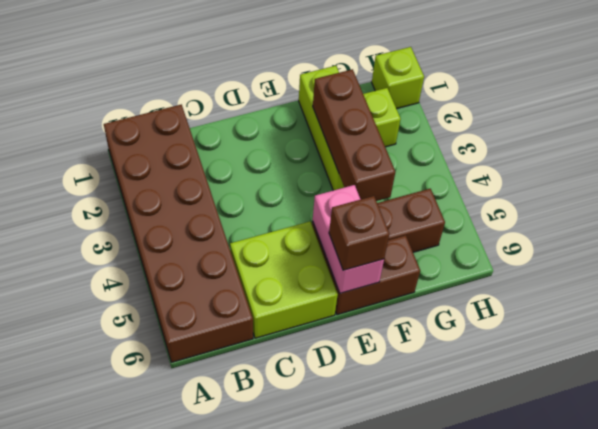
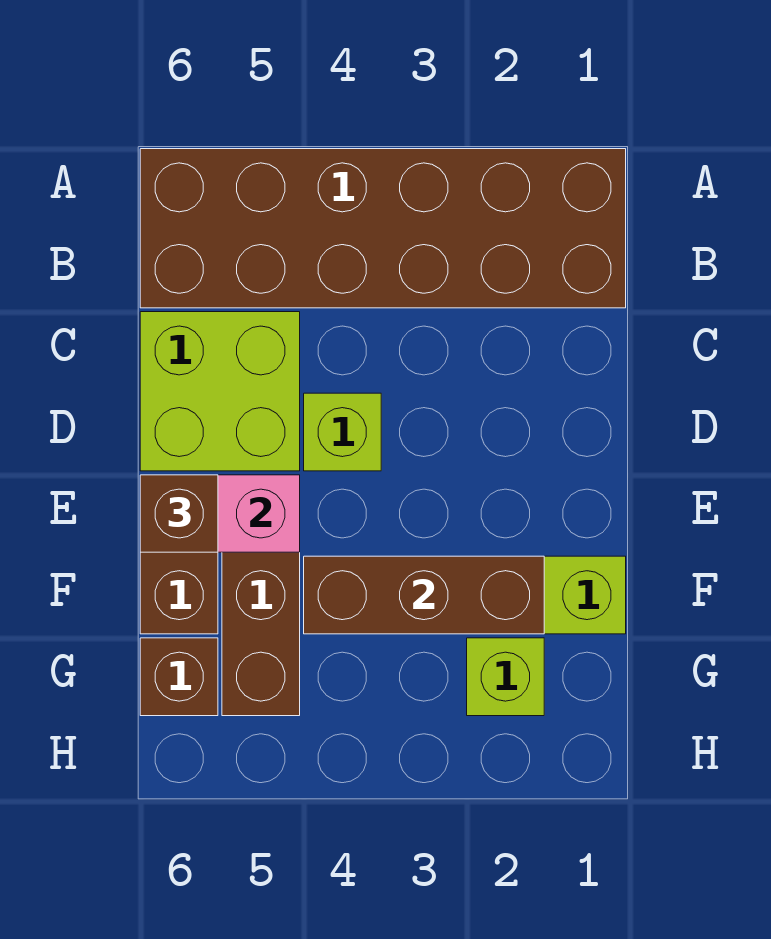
none -> brown brick G6 level 1
lime brick H1 level 1 -> lime brick D4 level 1

